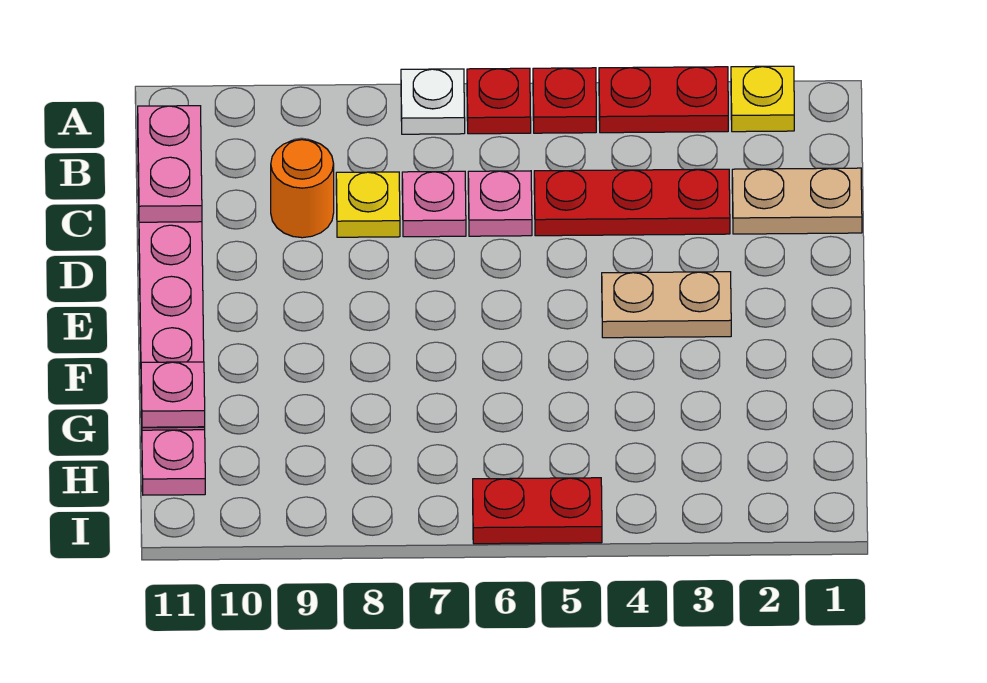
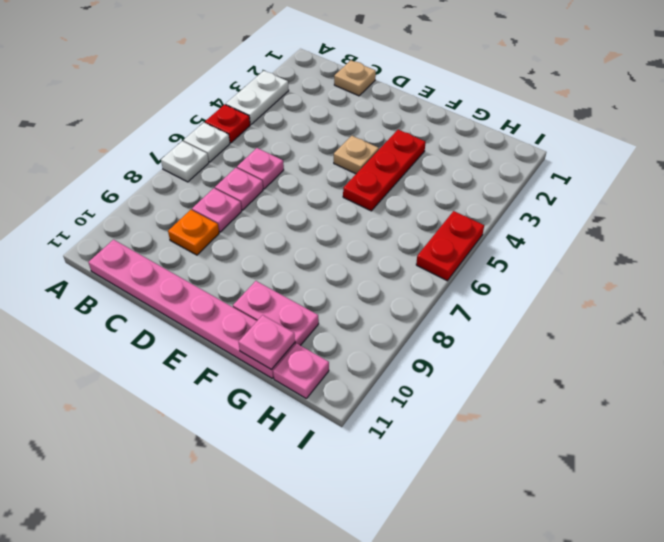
yellow plate A2 level 1 -> none
red plate A3:A4 level 1 -> white plate A3:A4 level 1
red plate A6 level 1 -> white plate A6 level 1
pink plate B11:C11 level 2 -> pink plate F10:G10 level 1
tan plate C1:C2 level 1 -> tan plate C1 level 1
red plate C3:C5 level 1 -> red plate F3:F5 level 1
yellow plate C8 level 1 -> pink plate C8 level 1
orange round brick C9 level 1 -> orange plate C9 level 1
tan plate E3:E4 level 1 -> tan plate E4 level 1

